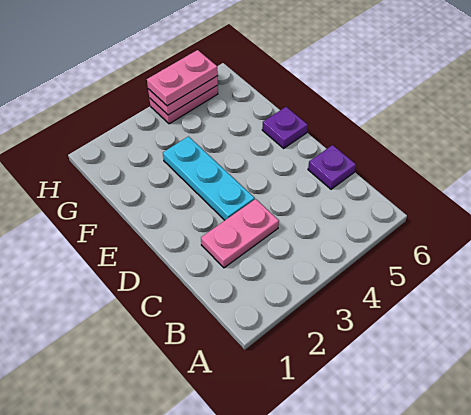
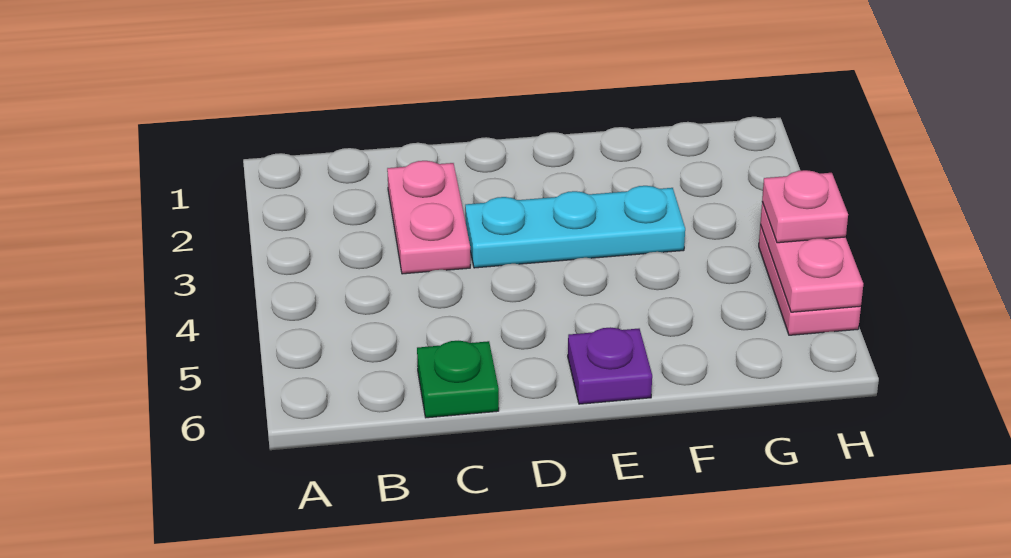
purple plate C6 level 1 -> green plate C6 level 1
pink plate H4:H5 level 3 -> pink plate H4 level 3

